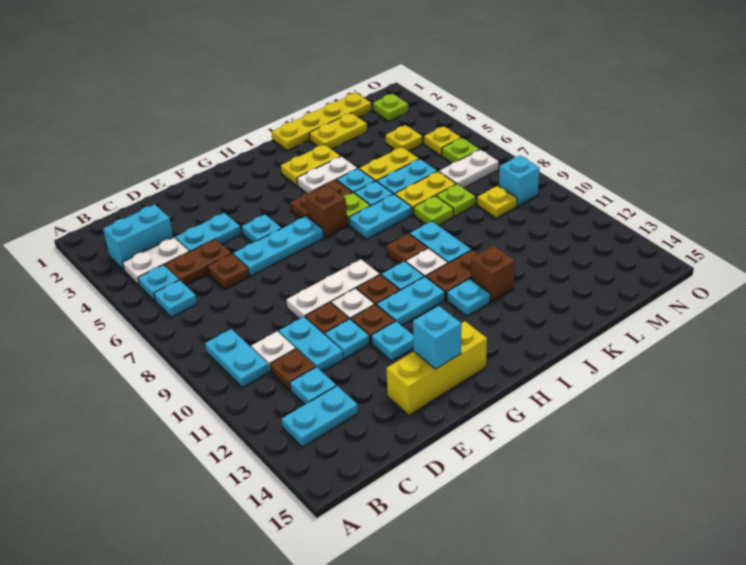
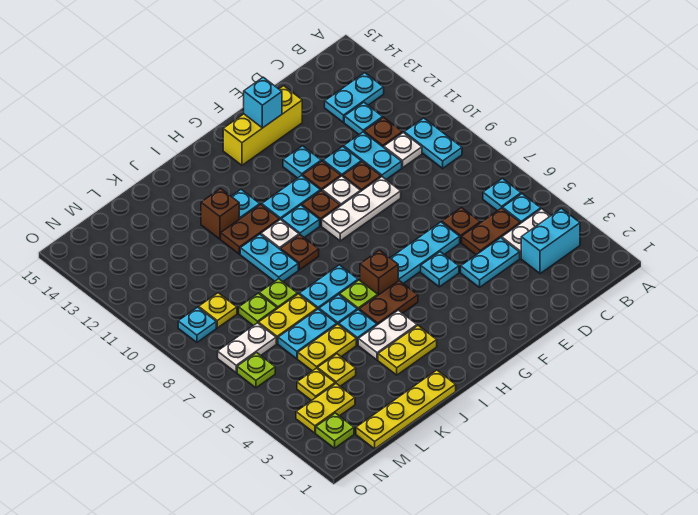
yellow plate K2:L2 level 1 -> yellow plate M3:N3 level 1
yellow plate N5 level 1 -> yellow plate L4 level 1
cyan brick N9 level 1 -> cyan plate N9 level 1

